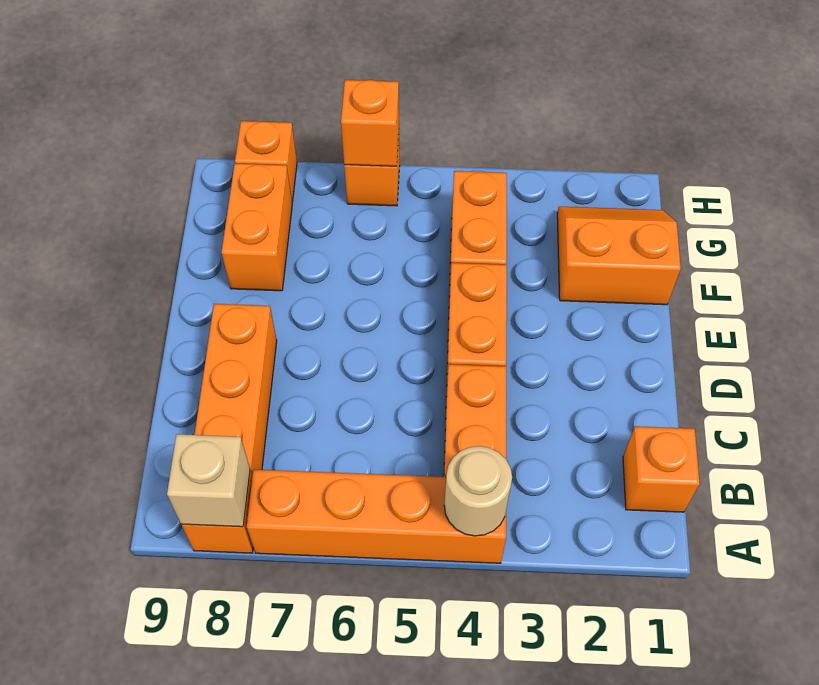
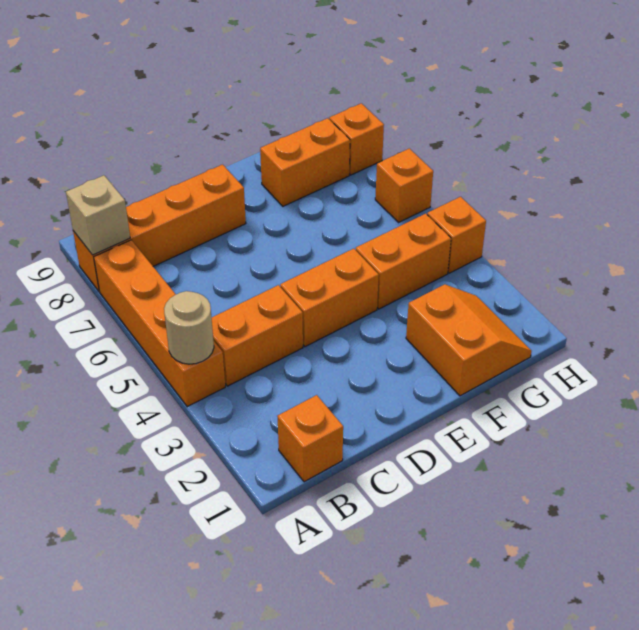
orange brick H6 level 2 -> orange brick H4 level 1

